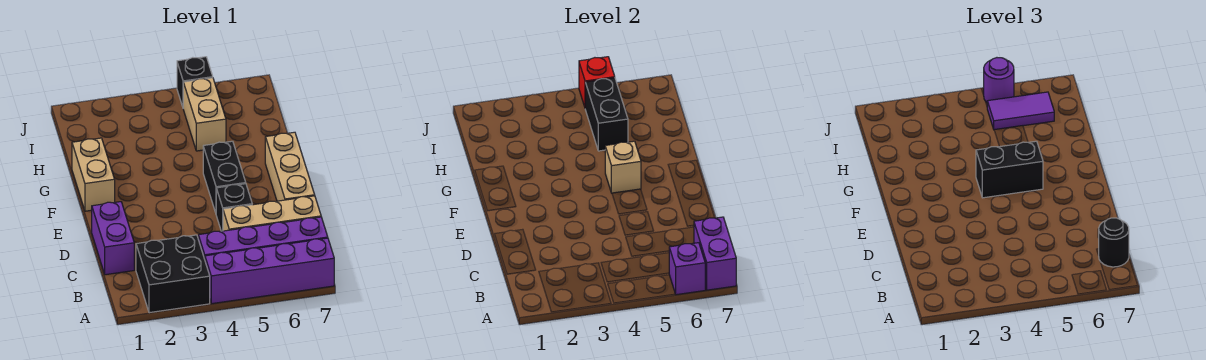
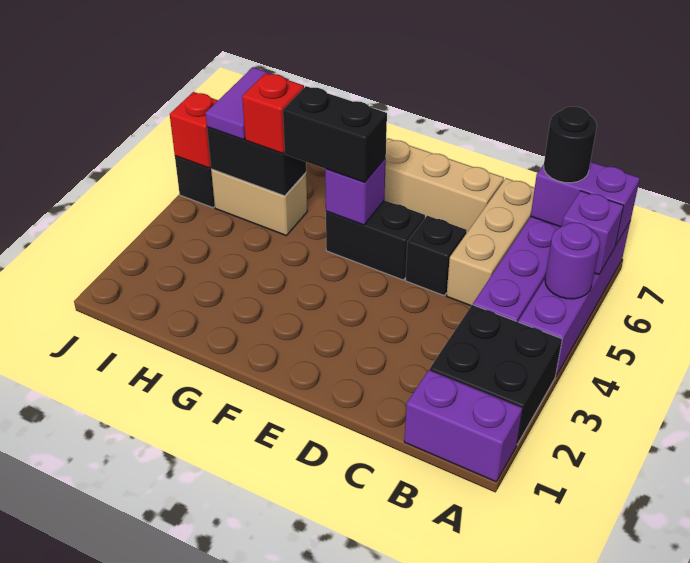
purple brick C1:D1 level 1 -> purple brick A1:B1 level 1
tan brick F1:G1 level 1 -> none
black brick F4:F5 level 3 -> black brick F5:G5 level 3
tan brick F5 level 2 -> purple brick F5 level 2
none -> red brick H5 level 3
purple round brick J5 level 3 -> purple round brick A5 level 2

